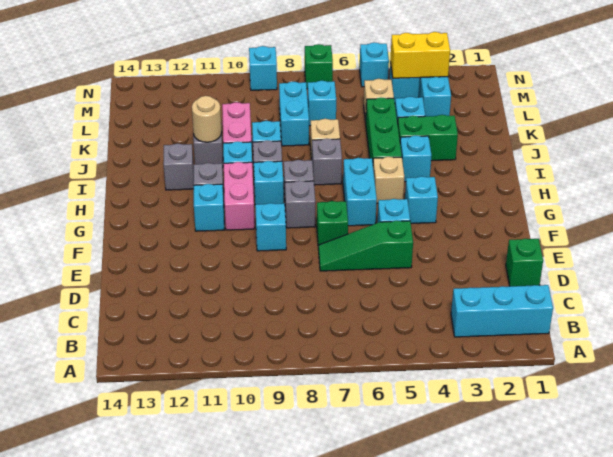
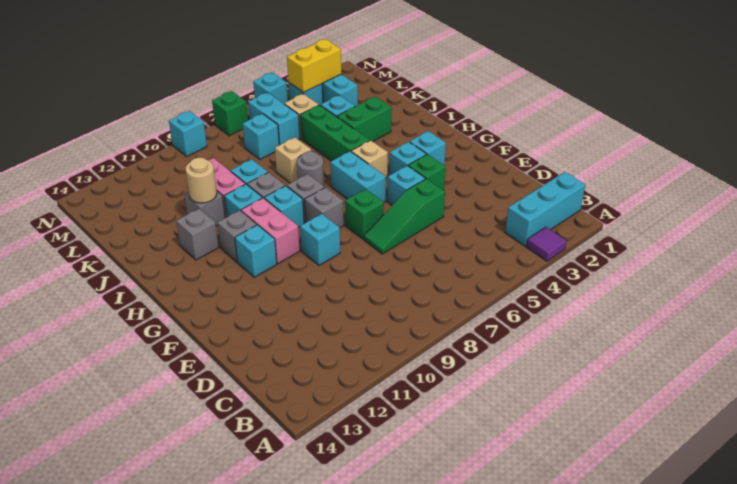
none -> purple tile A3 level 1
green brick D1 level 1 -> green brick F4 level 1
cyan brick I4 level 1 -> cyan brick G3 level 1
grey brick I7 level 1 -> grey round brick I7 level 1
cyan brick K8:L8 level 1 -> cyan brick L6:M6 level 1

